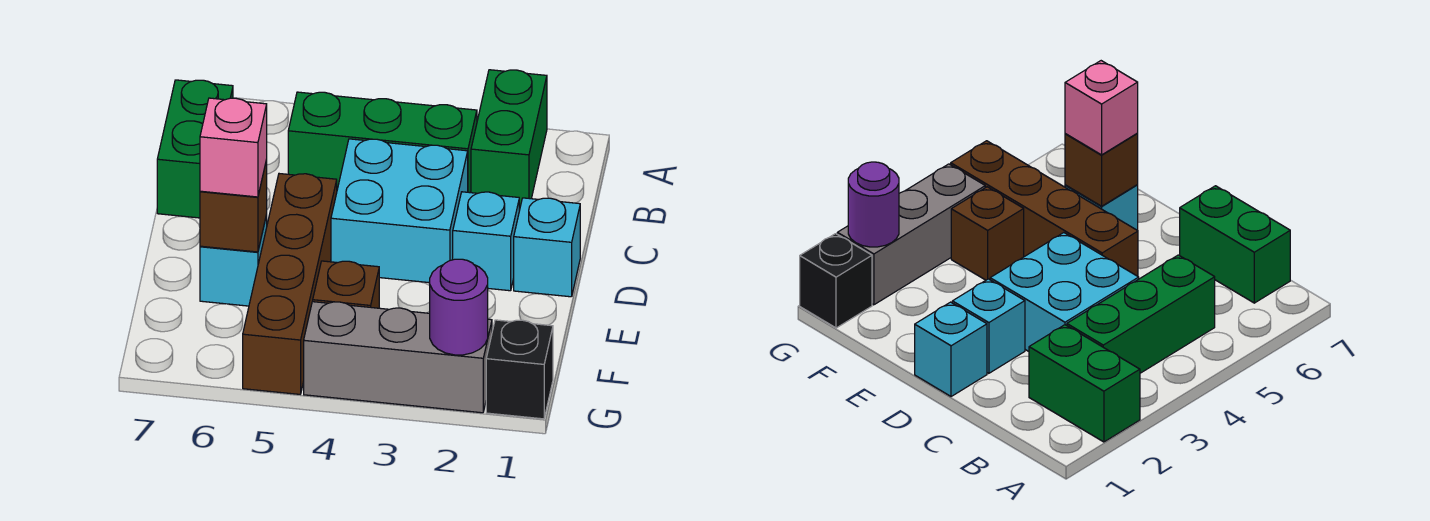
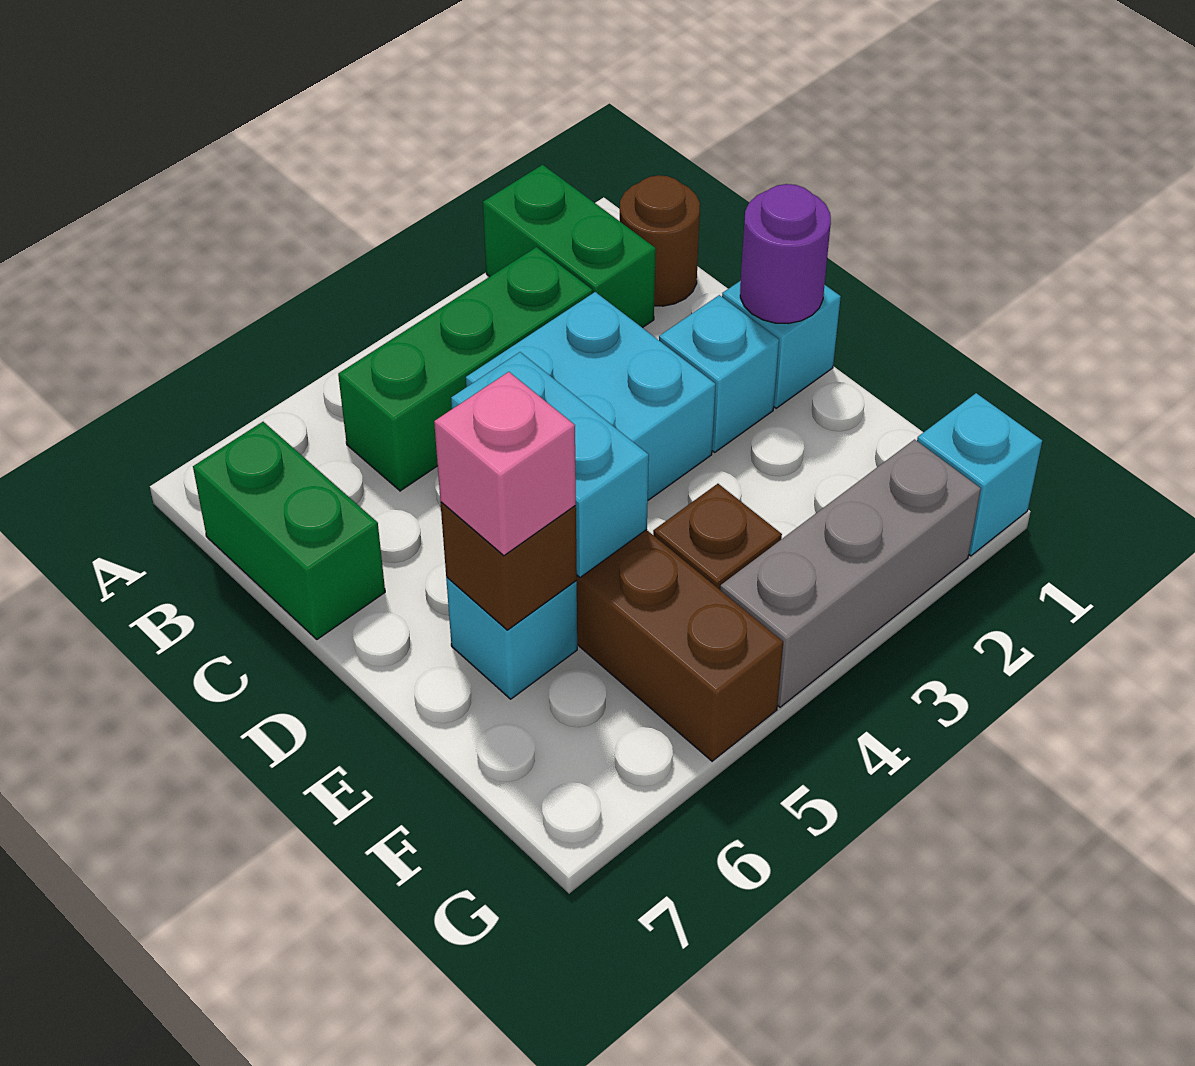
none -> brown round brick B1 level 1
none -> cyan brick D5:E5 level 2
black brick G1 level 1 -> cyan brick G1 level 1
purple round brick G2 level 2 -> purple round brick D1 level 2

